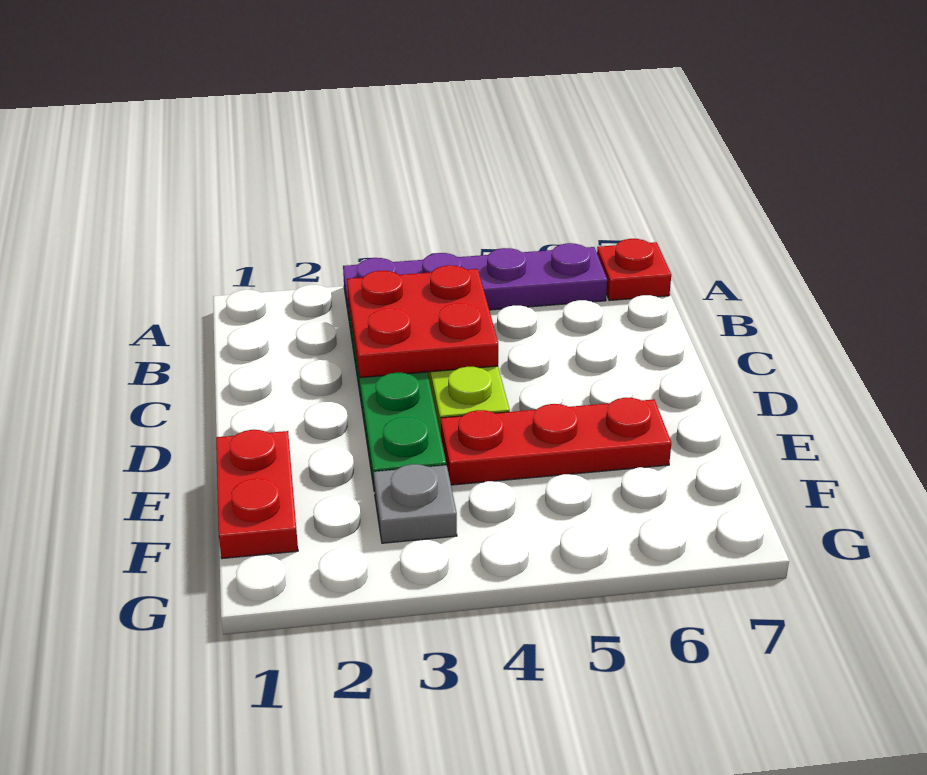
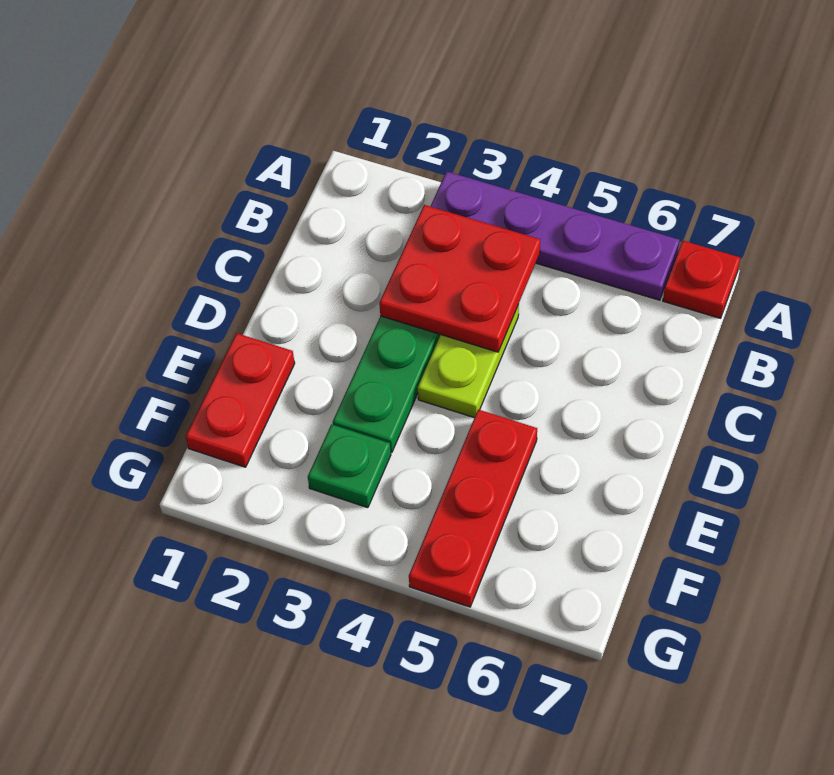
red plate E4:E6 level 1 -> red plate E5:G5 level 1
grey plate F3 level 1 -> green plate F3 level 1

